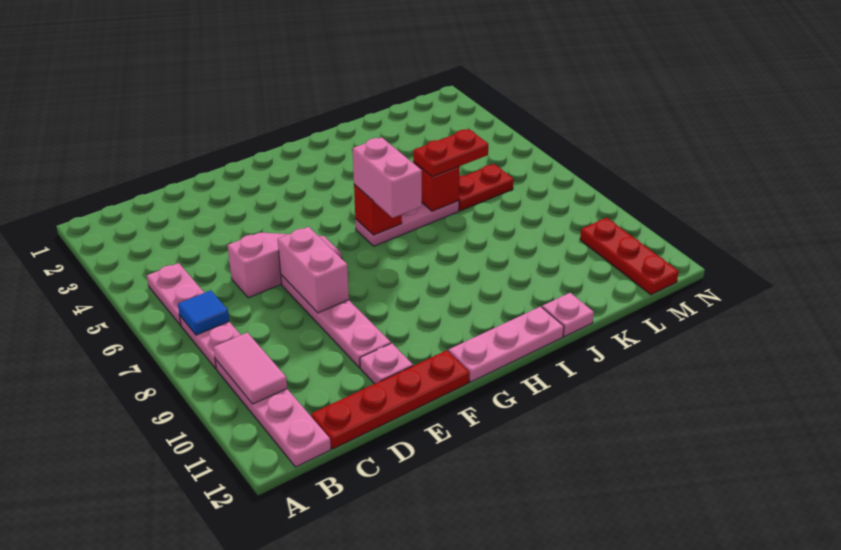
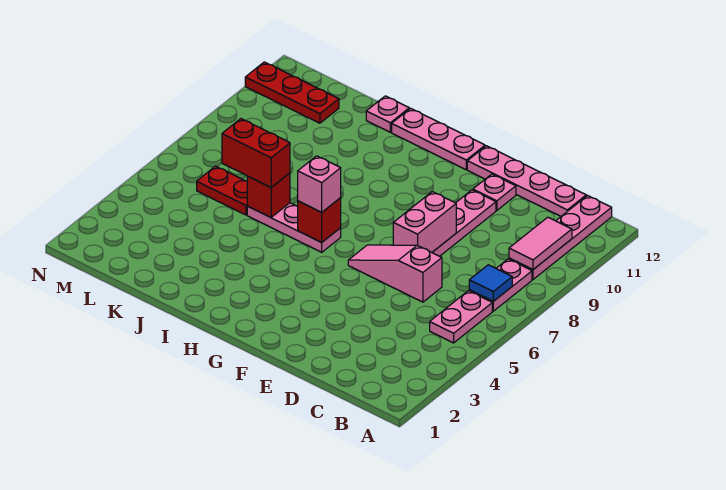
red plate C12:F12 level 1 -> pink plate C12:F12 level 1
pink brick H6:H7 level 3 -> pink brick H6 level 3
red plate J6:K6 level 3 -> red brick J6:K6 level 3
red plate M10:M12 level 1 -> red plate L11:N11 level 1

